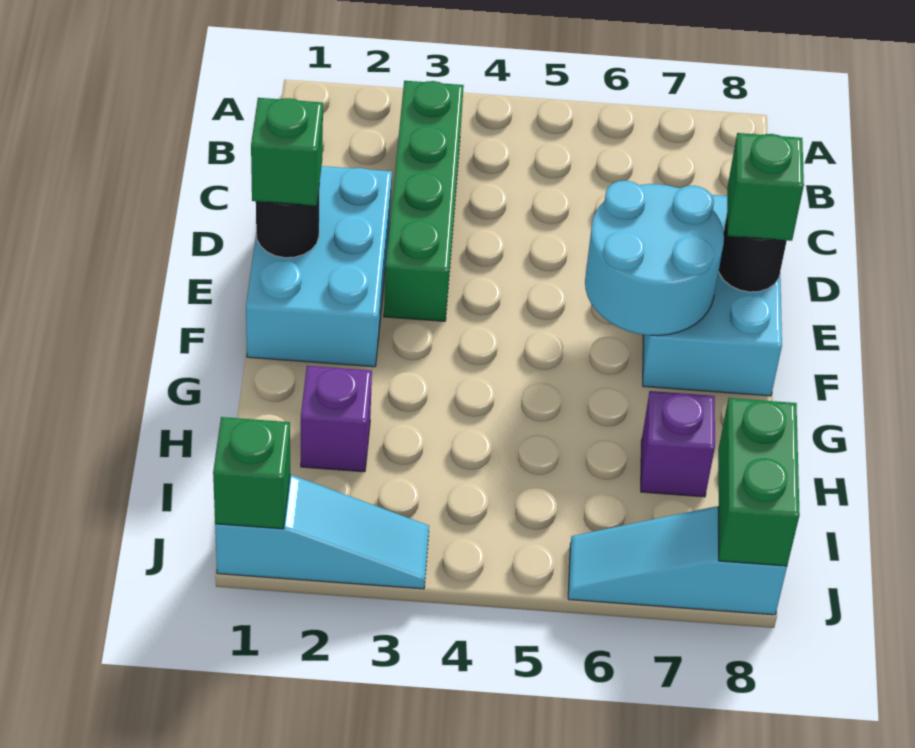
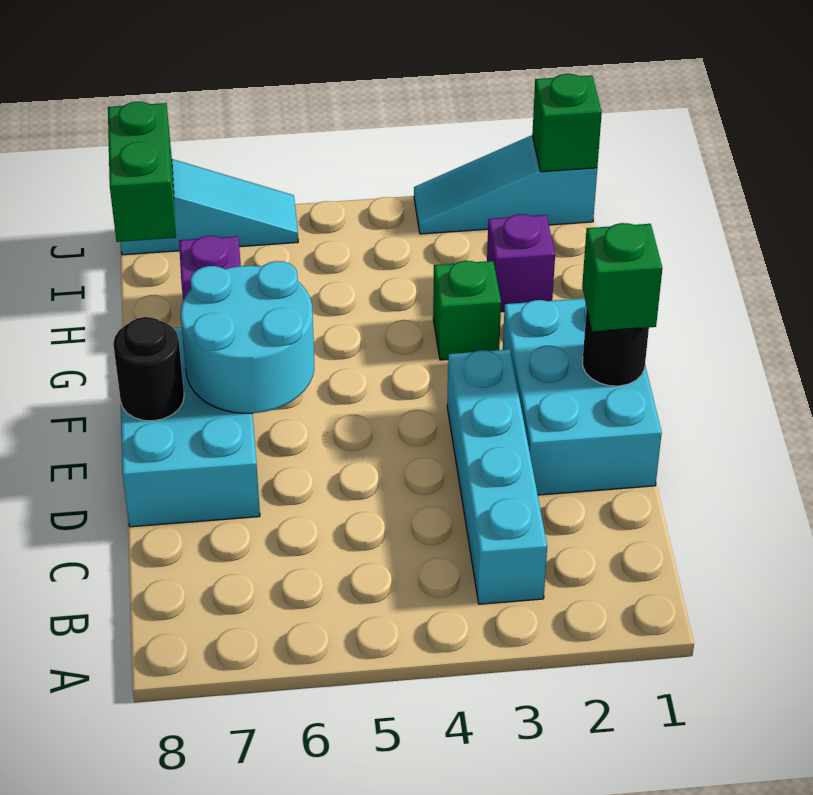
green brick B3:E3 level 1 -> cyan brick B3:E3 level 1
green brick E8 level 3 -> green brick G3 level 1

